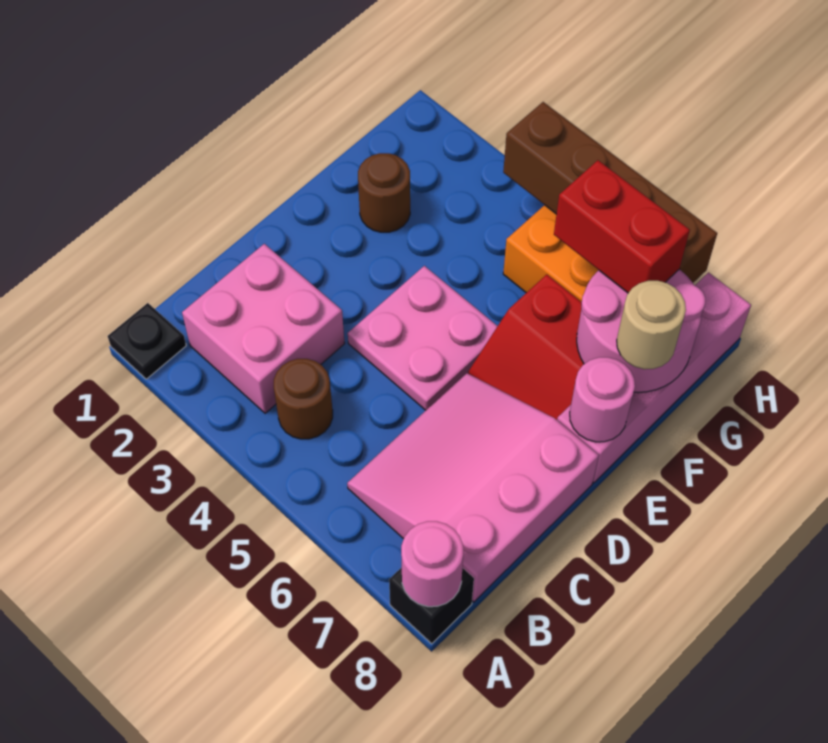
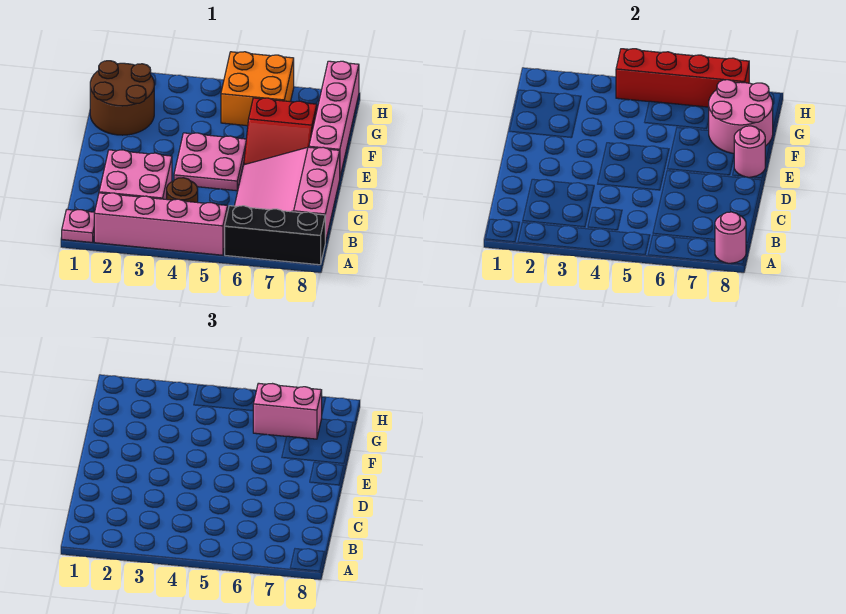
black plate A1 level 1 -> pink plate A1 level 1
none -> pink brick A2:A5 level 1
black brick A8 level 1 -> black brick A6:A8 level 1
brown round brick F2 level 1 -> brown round brick F1:G2 level 1
tan round brick F8 level 3 -> none
red brick G6:G7 level 3 -> pink brick G6:G7 level 3
brown brick H4:H7 level 2 -> red brick H4:H7 level 2

